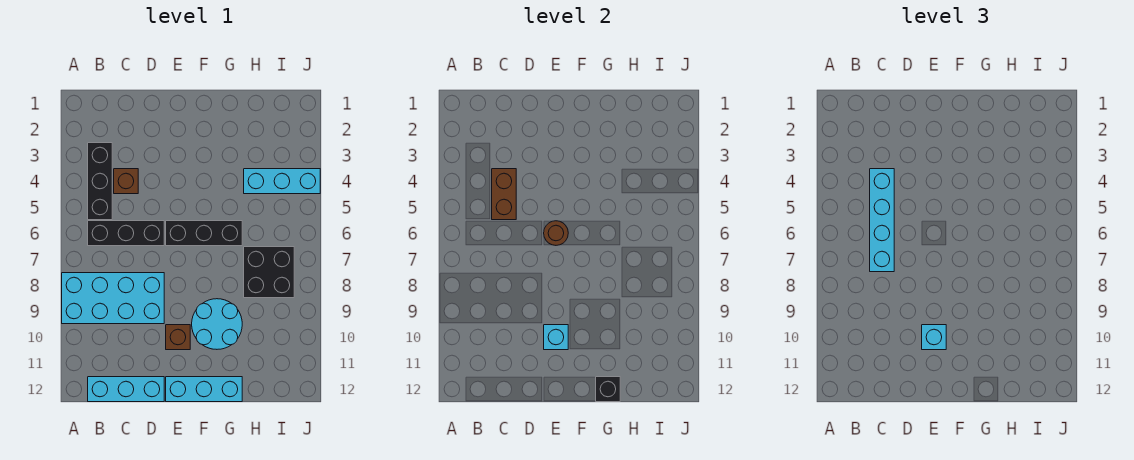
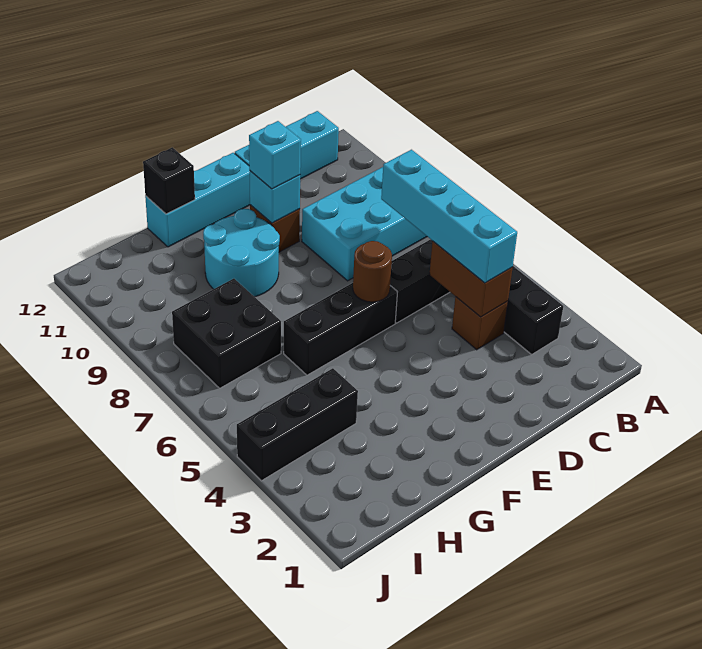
cyan brick H4:J4 level 1 -> black brick H4:J4 level 1

